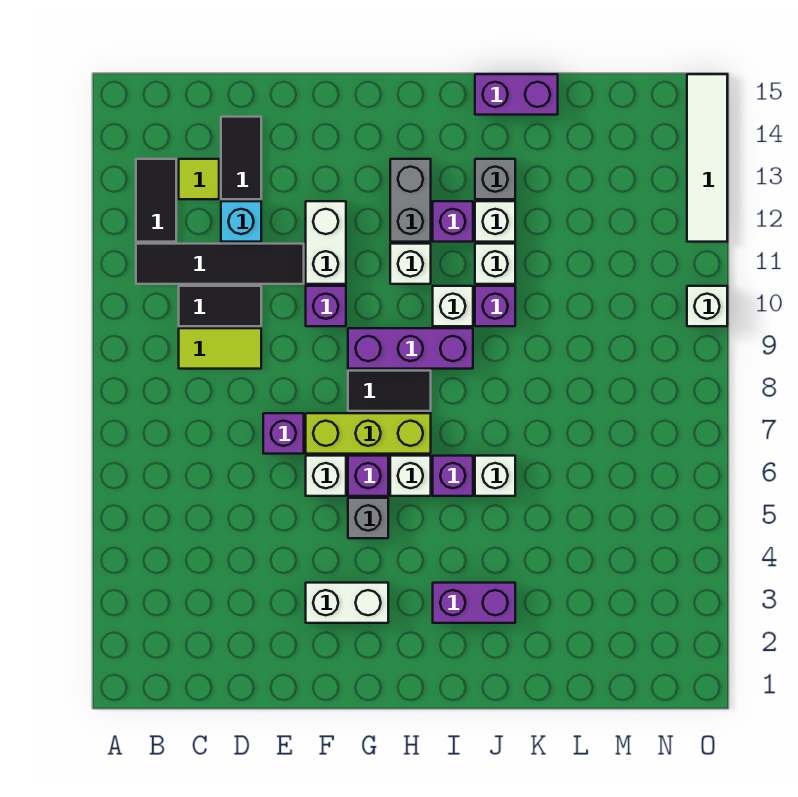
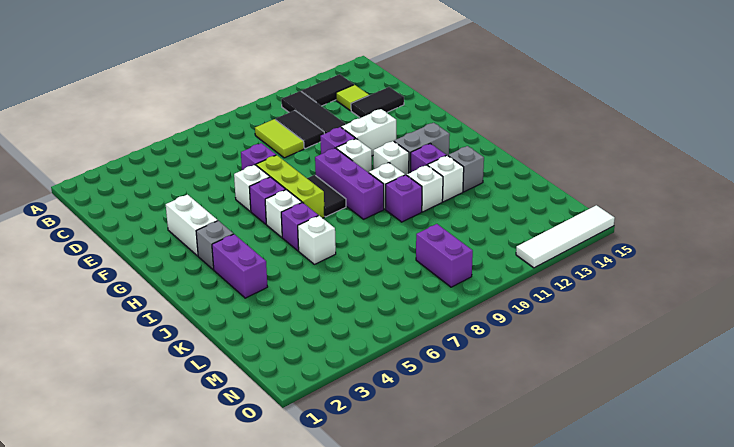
cyan brick D12 level 1 -> none
grey brick G5 level 1 -> grey brick H3 level 1
purple brick J15:K15 level 1 -> purple brick M9:N9 level 1
white brick O10 level 1 -> white brick G10 level 1

